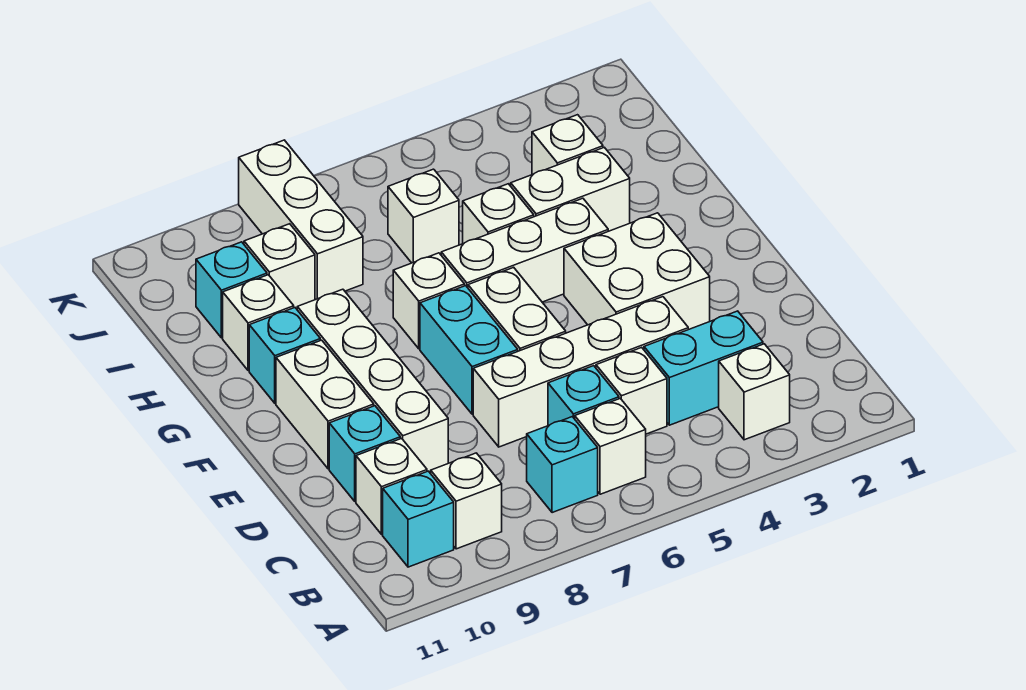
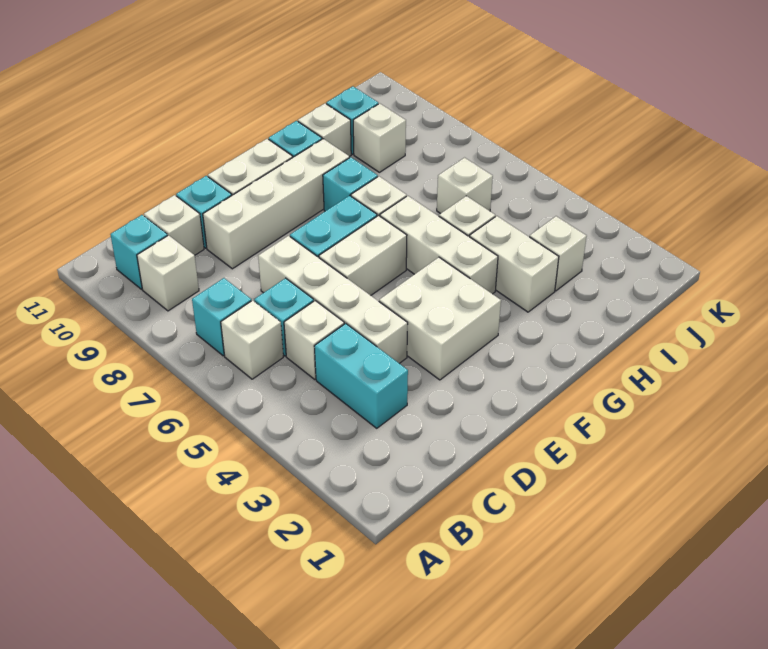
white brick B3 level 1 -> none
none -> cyan brick G8 level 1
white brick I8:K8 level 1 -> none

